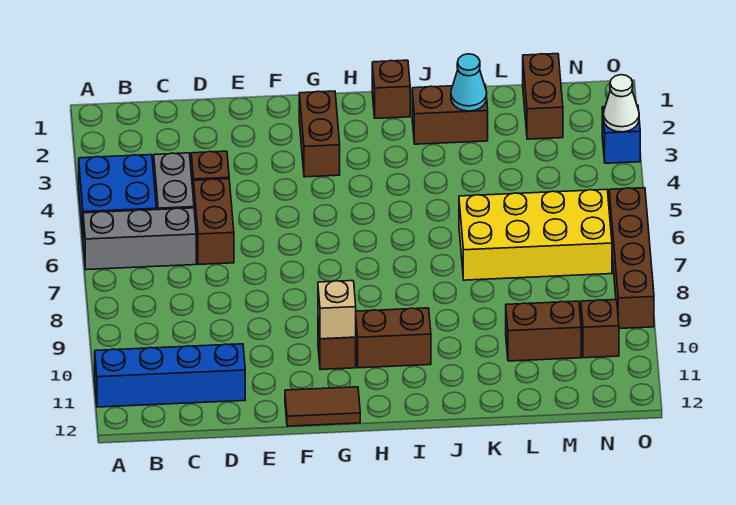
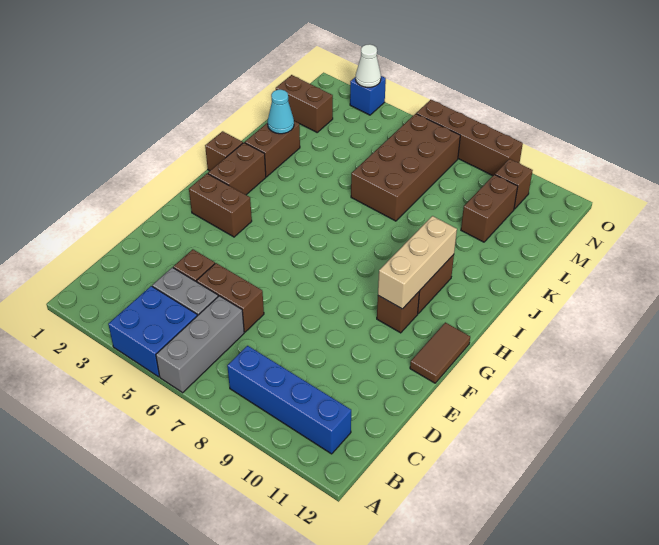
blue brick A11:D11 level 1 -> blue brick B8:B11 level 1
tan brick G10 level 2 -> tan brick G10:I10 level 2
none -> brown brick H2:I2 level 1
yellow brick K6:N7 level 1 -> brown brick K6:N7 level 1

